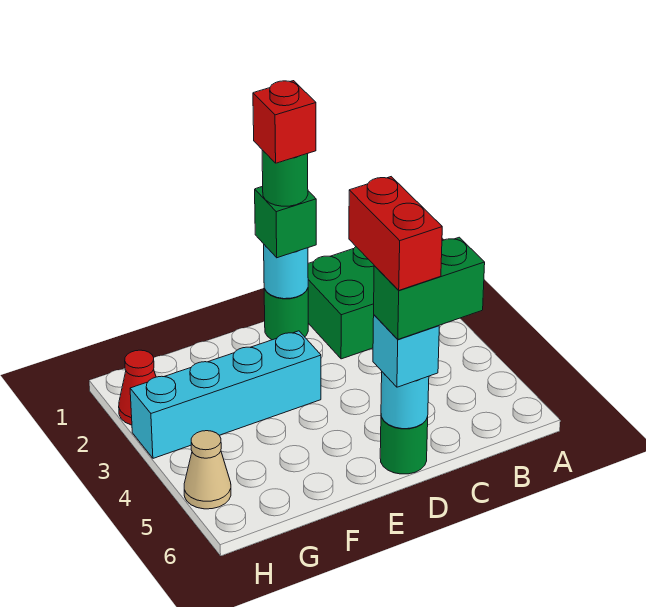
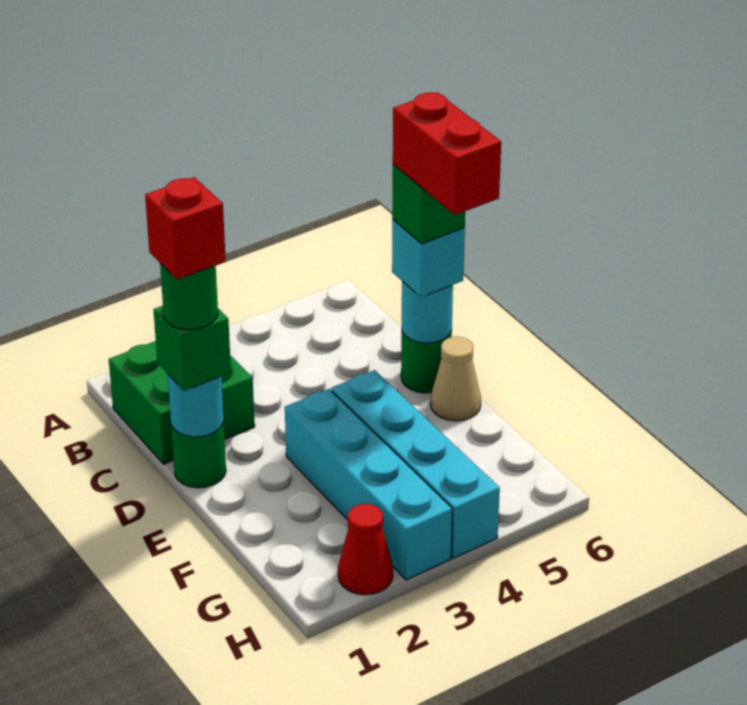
green brick C6:D6 level 4 -> green brick D6 level 4
red brick D5:D6 level 5 -> red brick D6:E6 level 5
none -> cyan brick E4:H4 level 1
tan cone H5 level 1 -> tan cone E6 level 1

